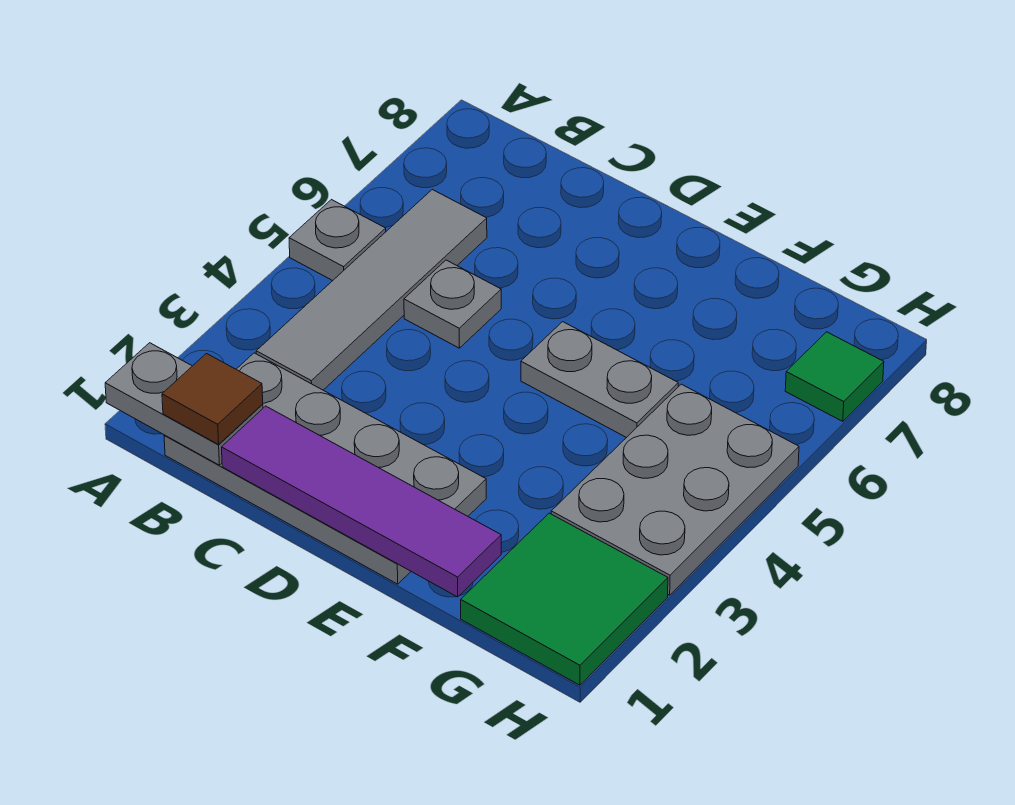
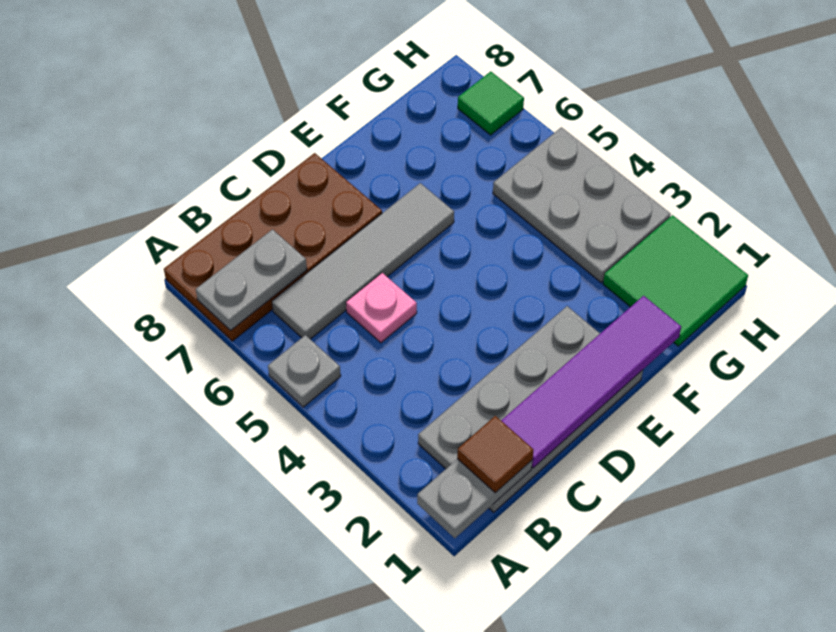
none -> brown plate A7:D8 level 1
grey tile B3:B6 level 1 -> grey tile B6:E6 level 1
grey plate C5 level 1 -> pink plate C5 level 1
grey plate E5:F5 level 1 -> grey plate A7:B7 level 2

